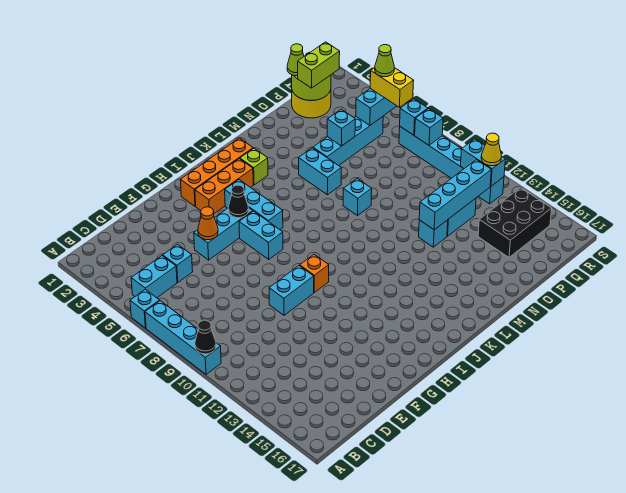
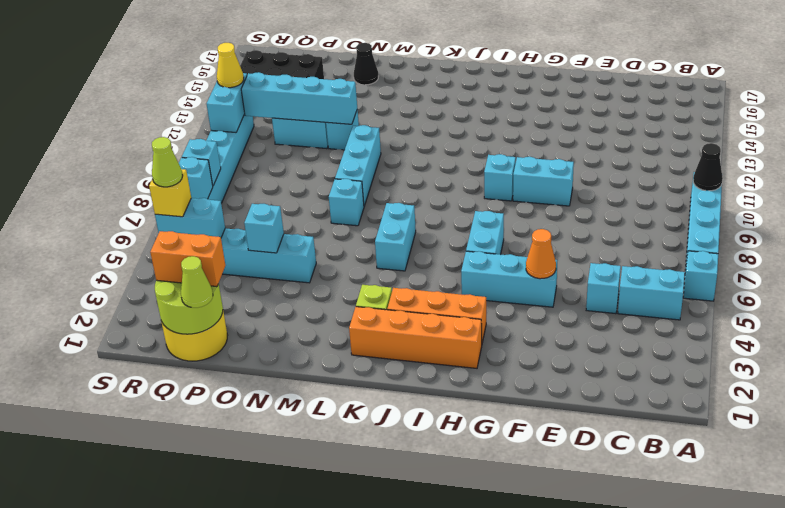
black cone H5 level 2 -> black cone N16 level 1
orange brick H10 level 1 -> cyan brick H10 level 1
cyan brick I4:I6 level 1 -> cyan brick M9:M11 level 1
cyan brick M5:M6 level 1 -> cyan brick K6:K7 level 1
lime brick P2:Q2 level 3 -> orange brick P2:Q2 level 3
yellow brick R5:R6 level 3 -> yellow brick R5 level 3

